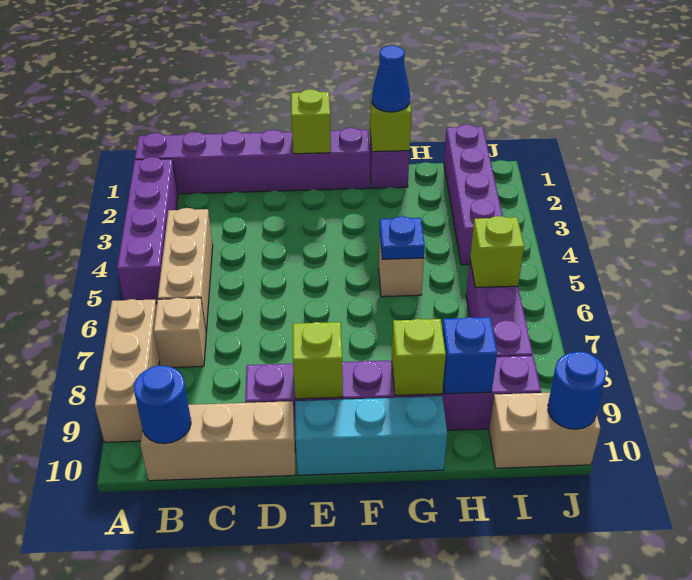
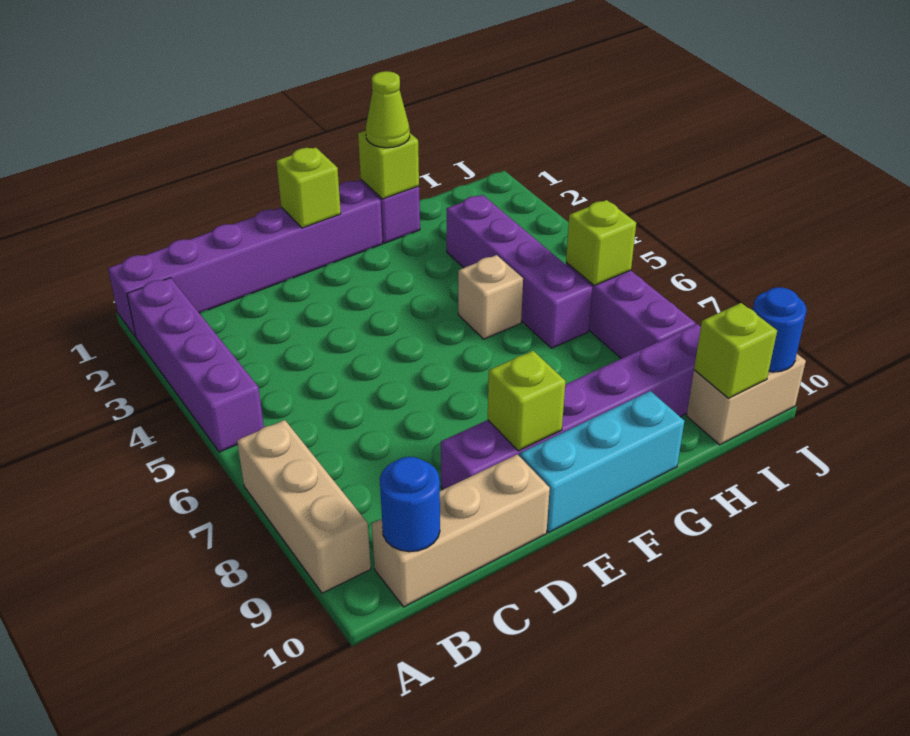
tan brick B4:B6 level 1 -> none
tan brick B7 level 1 -> none
blue cone G1 level 3 -> lime cone G1 level 3
blue plate G5 level 2 -> none
lime brick G9 level 2 -> lime brick I10 level 2
blue brick H9 level 2 -> none
purple brick I1:I4 level 1 -> purple brick H3:H6 level 1

